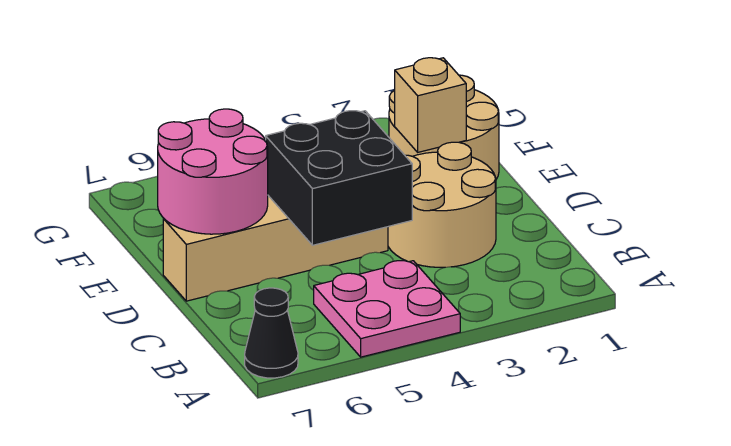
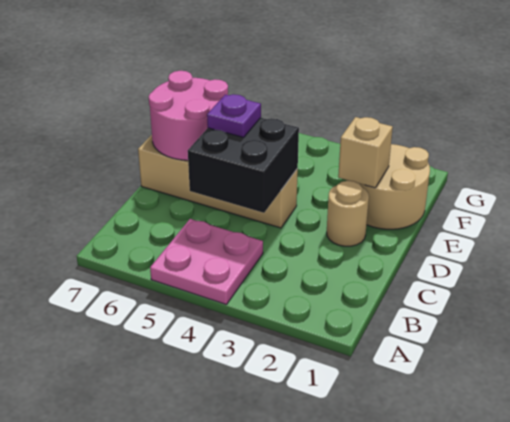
black cone A7 level 1 -> none
tan round brick C2:D3 level 1 -> tan round brick D2 level 1
none -> purple plate D5 level 3

